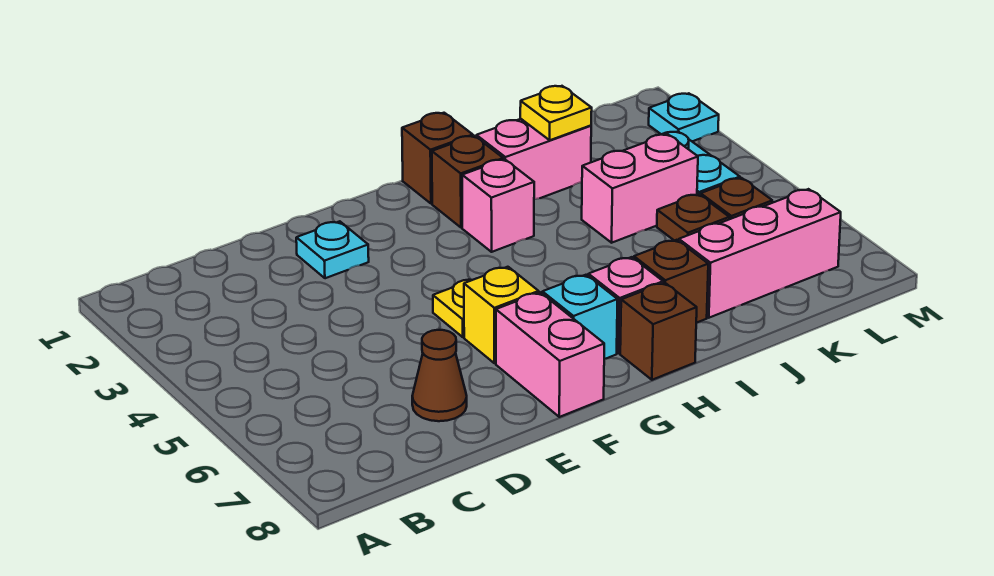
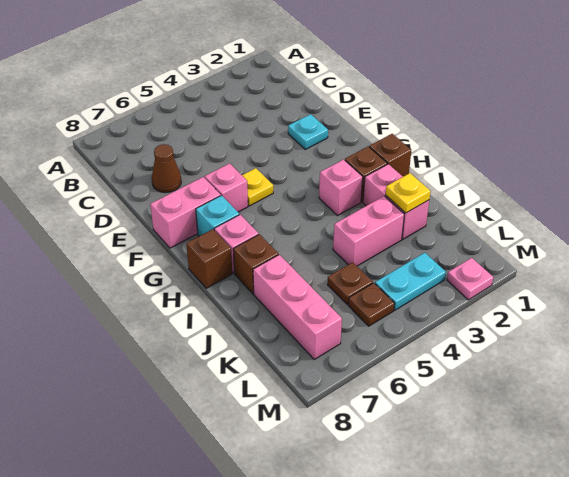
yellow brick F6 level 1 -> pink brick F6 level 1
pink brick J4:K4 level 1 -> pink brick J3:J4 level 1
cyan plate M2 level 1 -> pink plate M2 level 1

